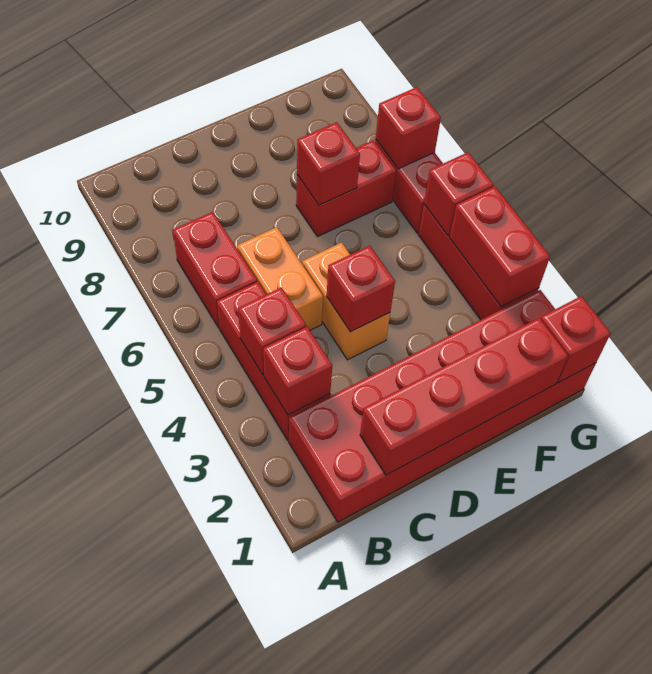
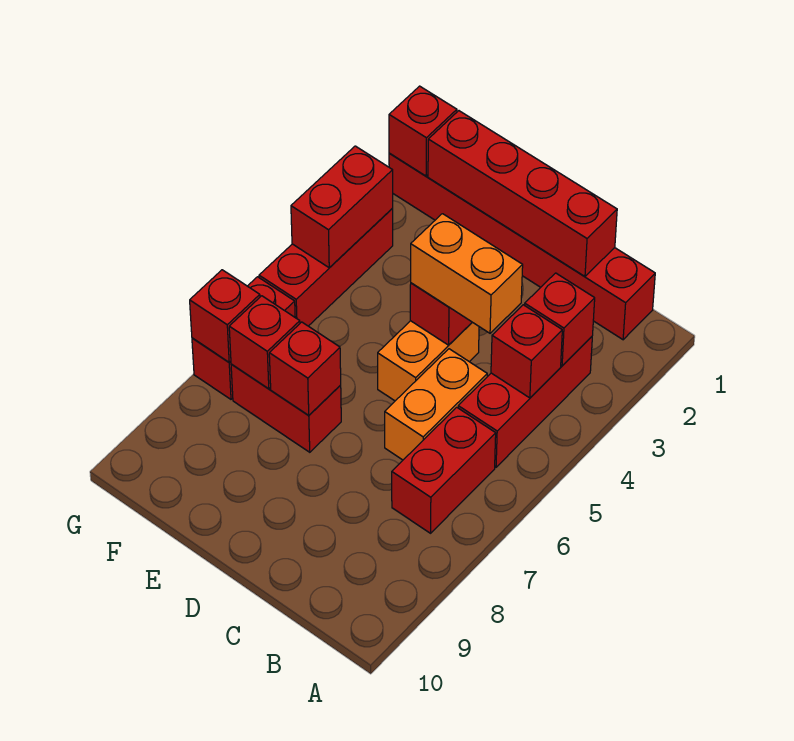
red brick B1:G2 level 1 -> red brick B1:G1 level 1
none -> orange brick C4:D4 level 3
red brick G5 level 2 -> red brick F7 level 2

